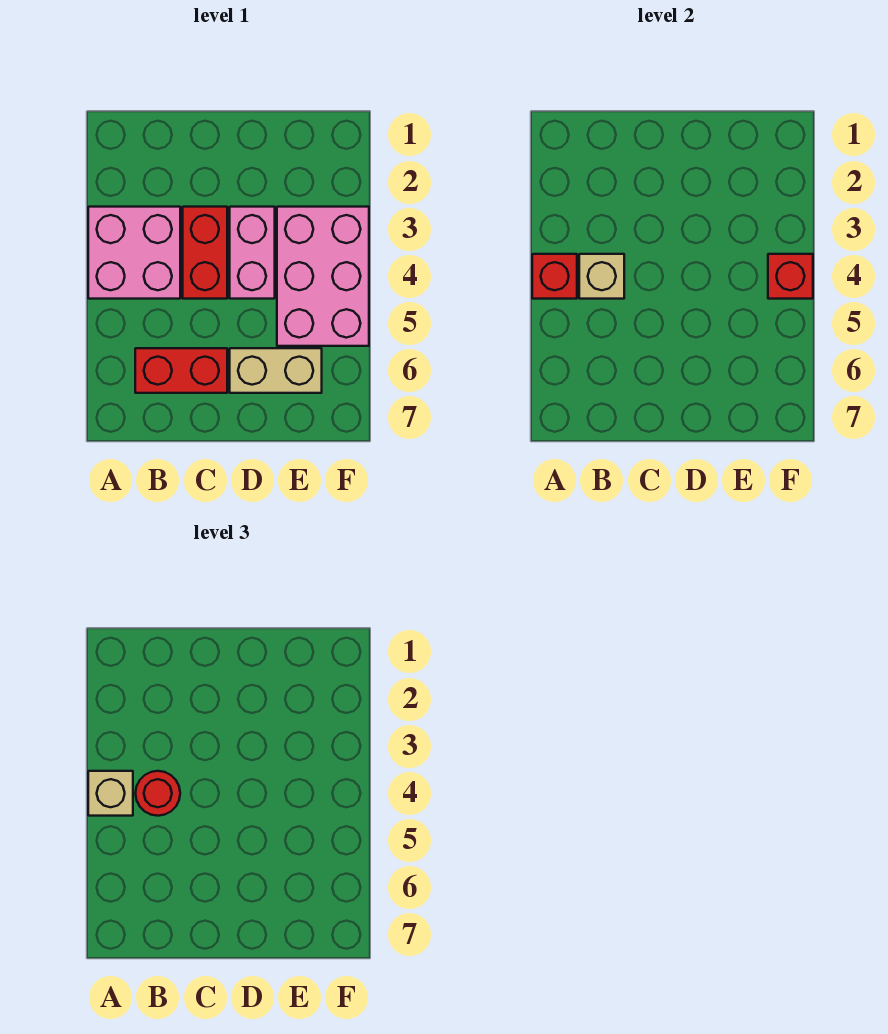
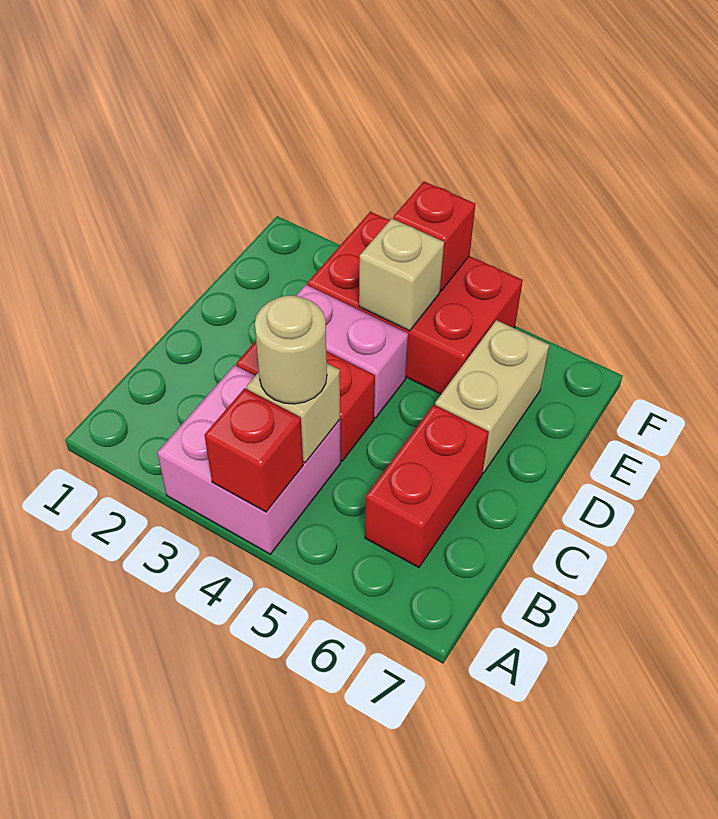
tan brick A4 level 3 -> tan brick E4 level 2
red round brick B4 level 3 -> tan round brick B4 level 3
pink brick E3:F5 level 1 -> red brick E3:F5 level 1

